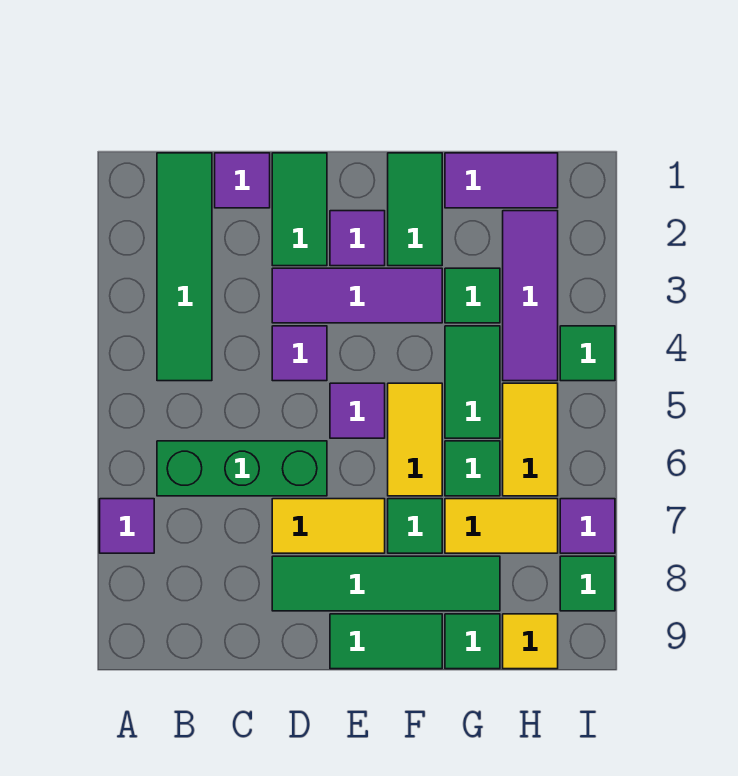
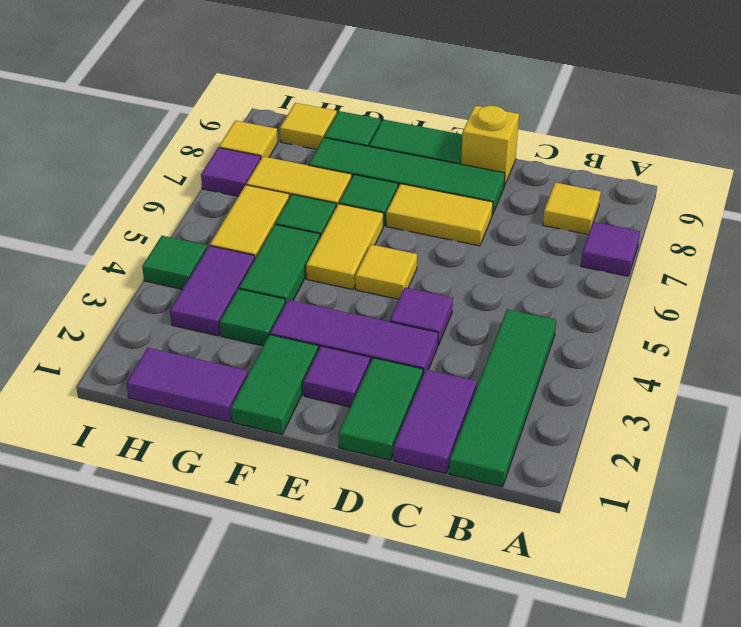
green brick B6:D6 level 1 -> none
none -> yellow tile B8 level 1
purple tile C1 level 1 -> purple tile C1:C2 level 1
none -> yellow brick D9 level 1
purple tile E5 level 1 -> yellow tile E5 level 1
purple tile H2:H4 level 1 -> purple tile H3:H4 level 1
green tile I8 level 1 -> yellow tile I8 level 1

